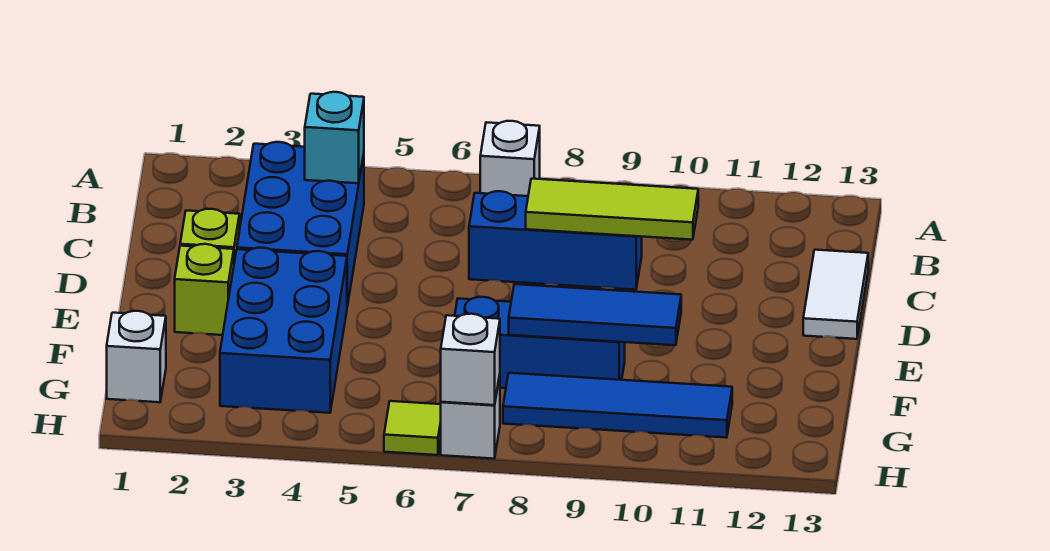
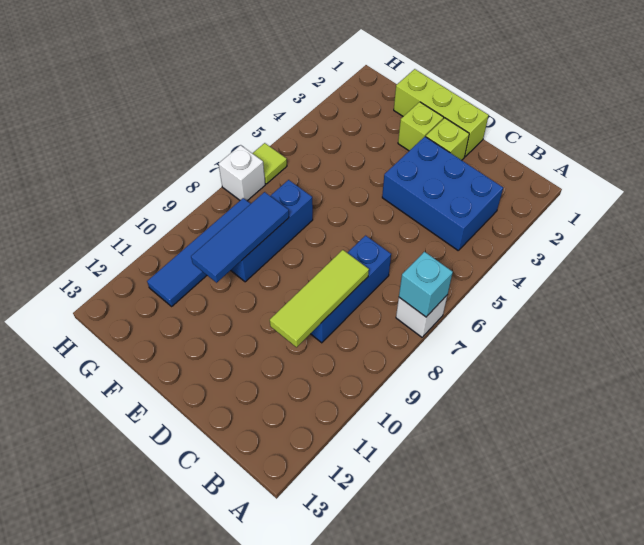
cyan brick B4 level 2 -> cyan brick A7 level 2
white tile C13:D13 level 1 -> none
none -> lime brick D1:F1 level 1
blue brick E3:G4 level 1 -> none
white brick G1 level 1 -> none
white brick H7 level 2 -> none

